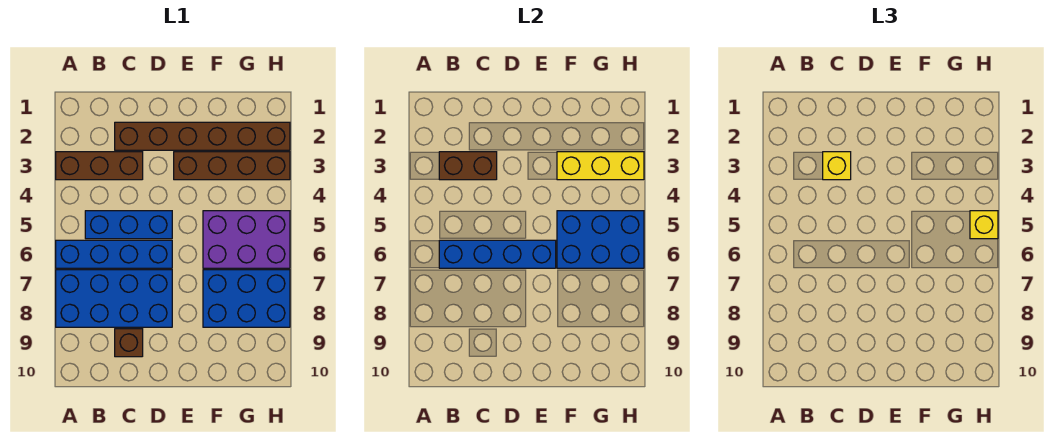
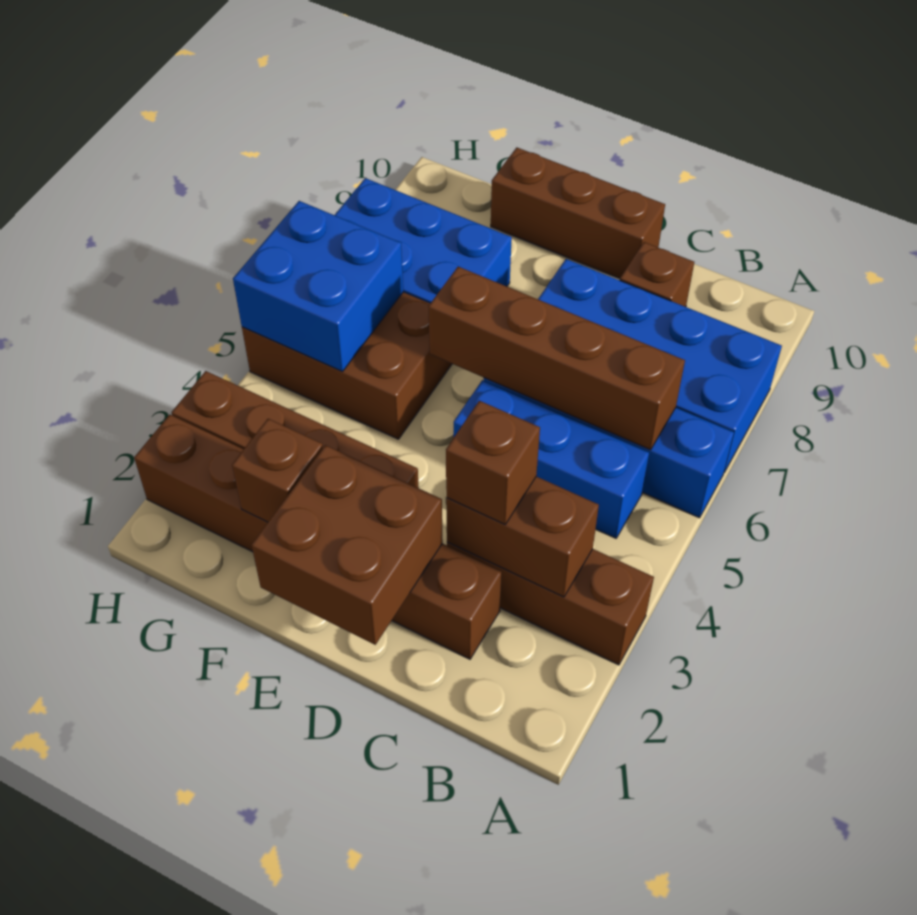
blue brick B6:E6 level 2 -> brown brick B6:E6 level 2
yellow brick C3 level 3 -> brown brick C3 level 3
none -> brown brick D1:E2 level 2
none -> brown brick D10:F10 level 1
none -> brown brick F2 level 2
yellow brick F3:H3 level 2 -> none
purple brick F5:H6 level 1 -> brown brick F5:H6 level 1
blue brick F5:H6 level 2 -> blue brick G5:H6 level 2
yellow brick H5 level 3 -> none

